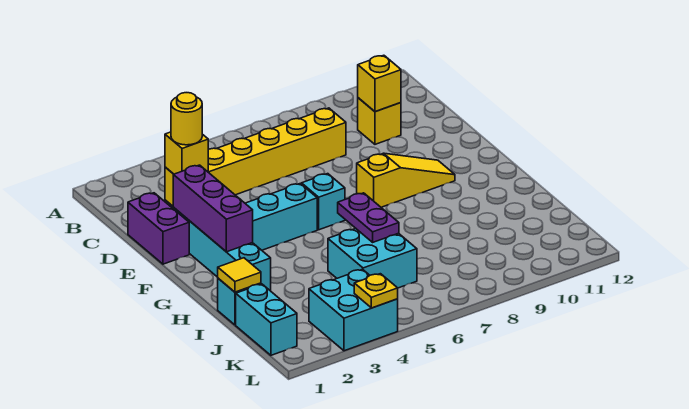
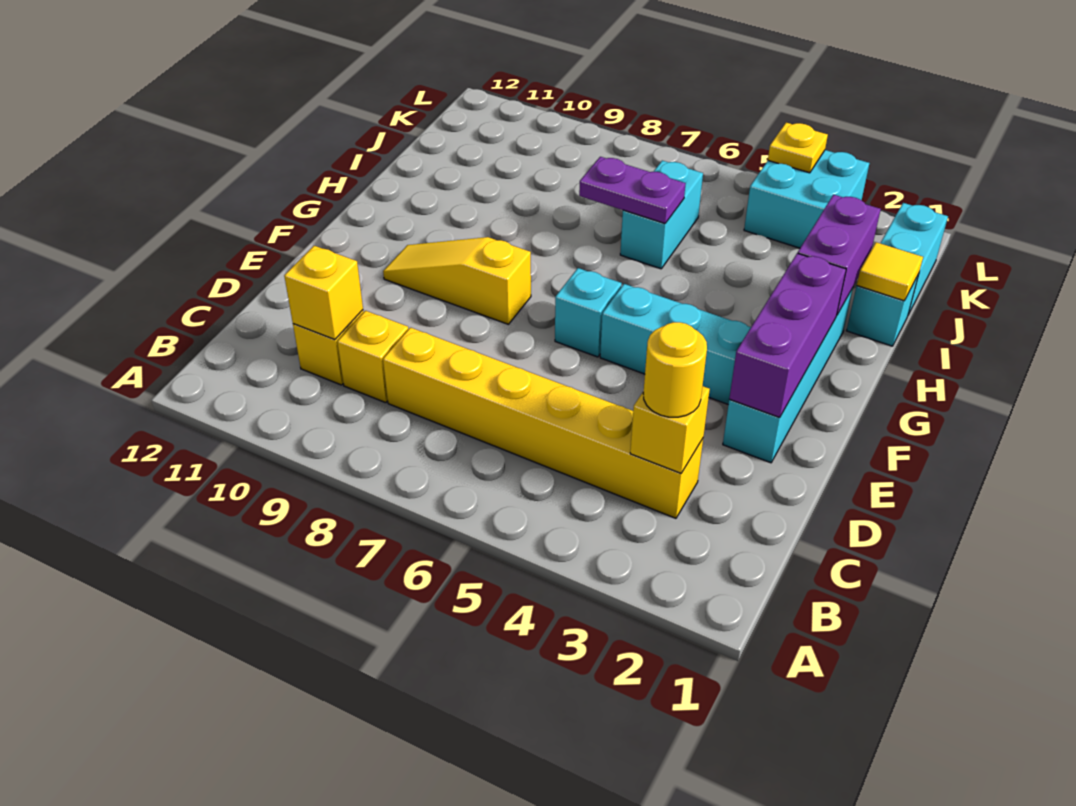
none -> yellow brick C9 level 1
purple brick D1:E1 level 1 -> purple brick H2:I2 level 2
purple plate H6:I6 level 2 -> purple plate I6:I7 level 2
cyan brick I5:J6 level 1 -> cyan brick I6:J6 level 1

